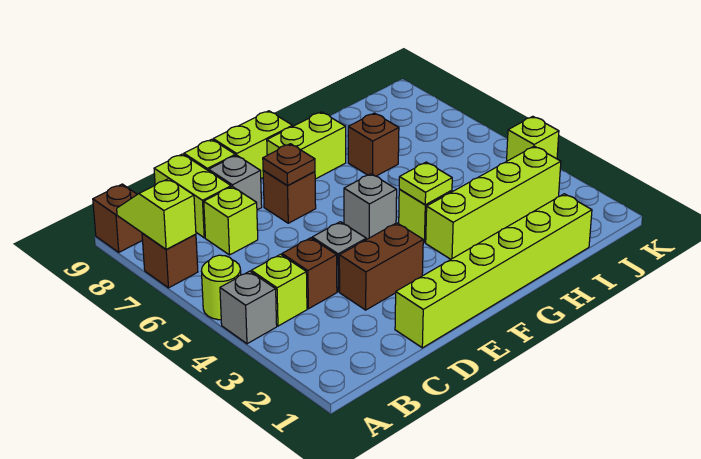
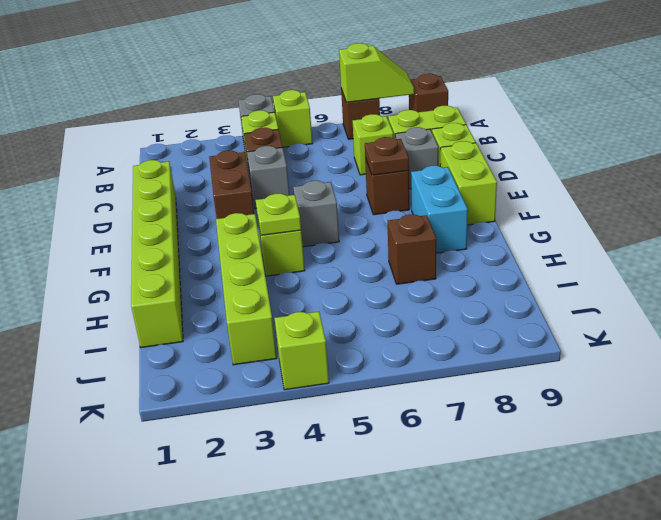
lime round brick A5 level 1 -> lime brick A5 level 1
lime brick F8:G8 level 1 -> cyan brick F8:G8 level 1

